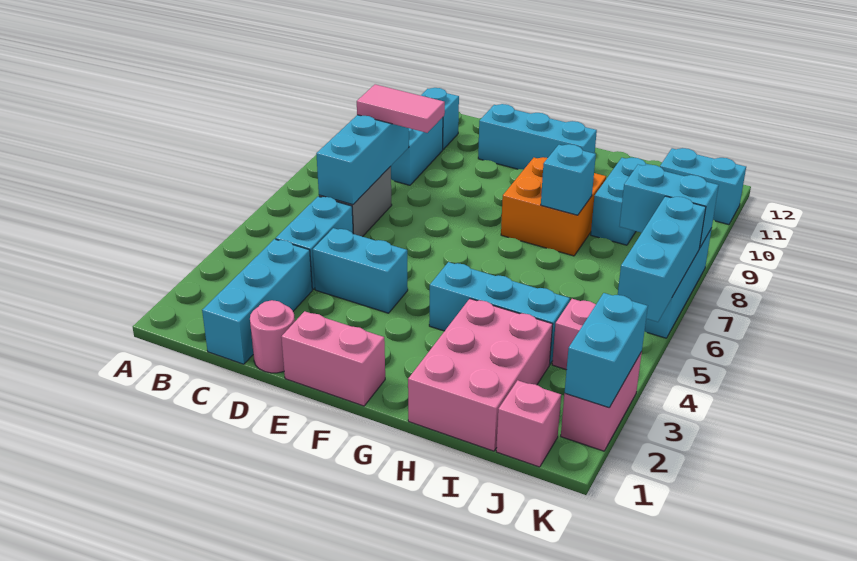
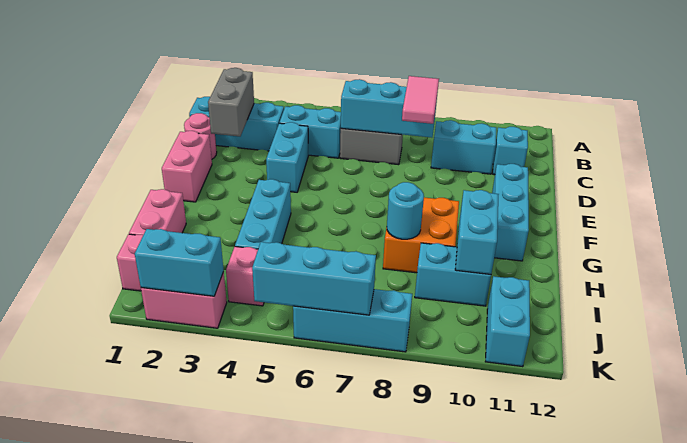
none -> grey brick C2:D2 level 2
pink brick H1:I3 level 1 -> pink brick H1:I1 level 1
cyan brick H8 level 2 -> cyan round brick H8 level 2
cyan brick J8:K8 level 2 -> cyan brick H10:I10 level 2

